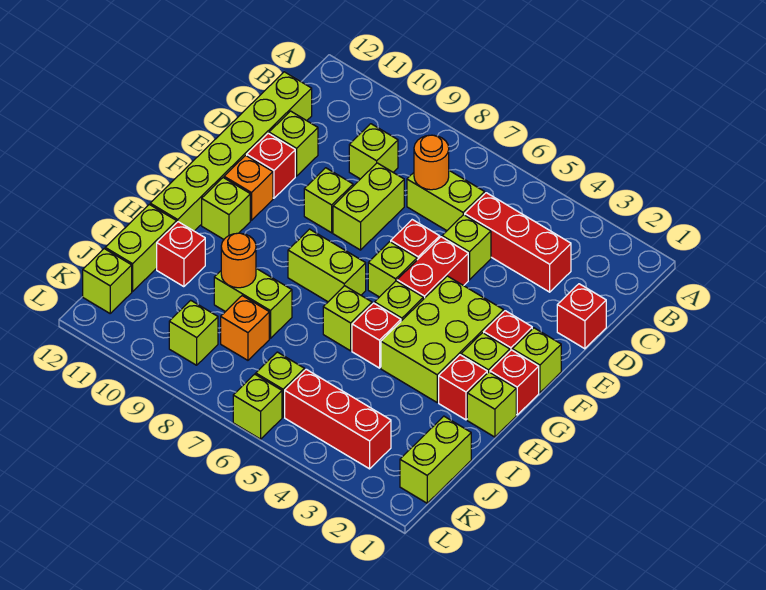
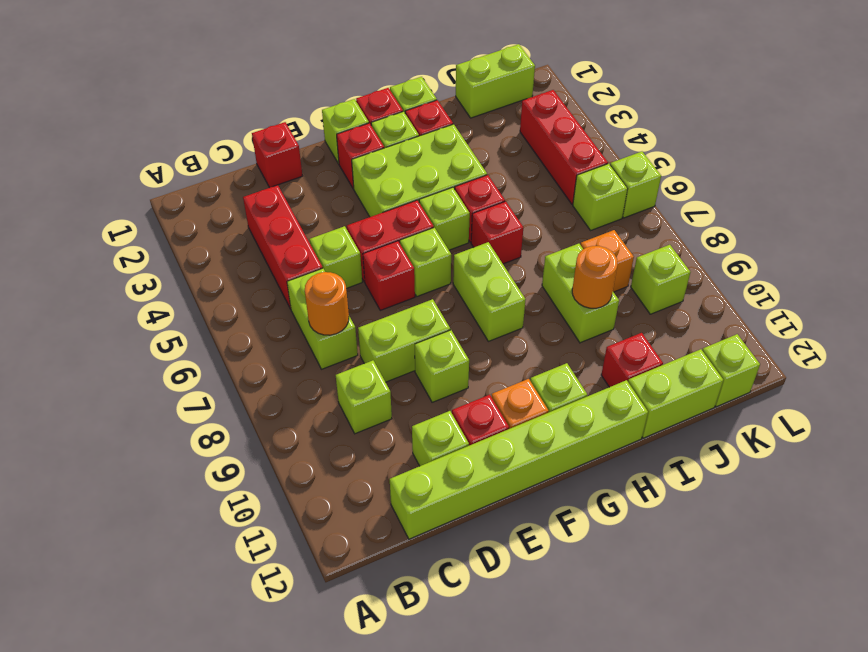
lime brick H6 level 1 -> red brick H6 level 1

